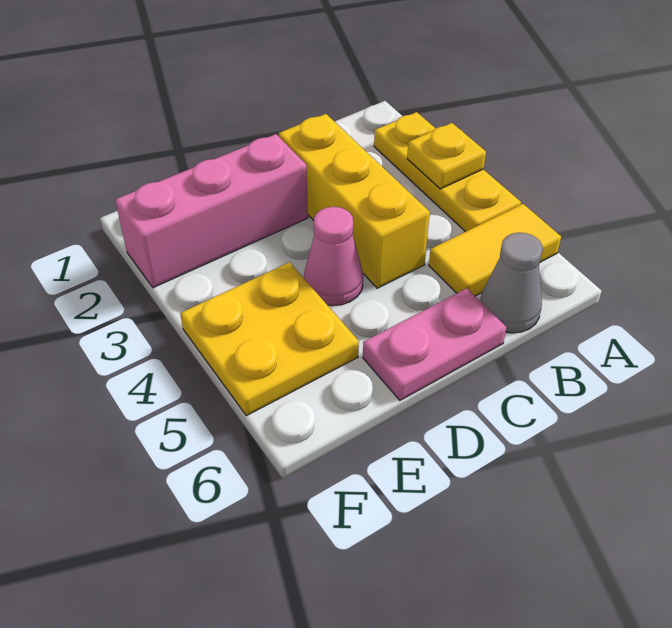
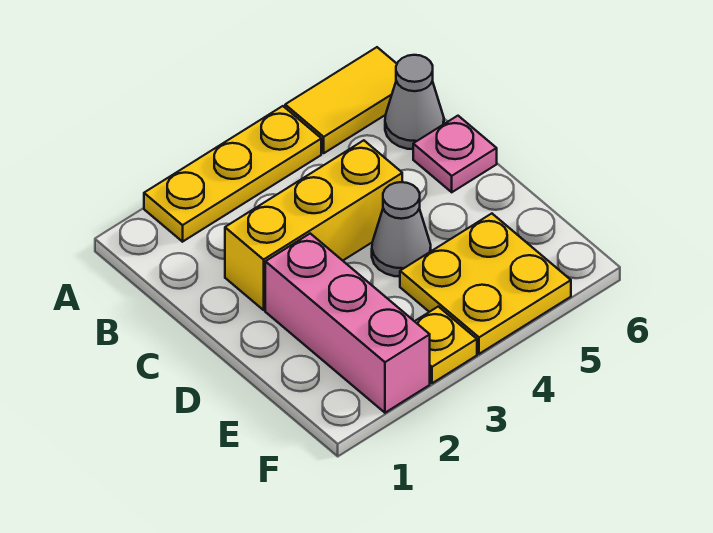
yellow plate A3 level 2 -> yellow plate F3 level 1
yellow tile A5:B5 level 1 -> yellow tile A5:A6 level 1
pink plate C6:D6 level 1 -> pink plate C6 level 1
pink cone D4 level 1 -> grey cone D4 level 1

